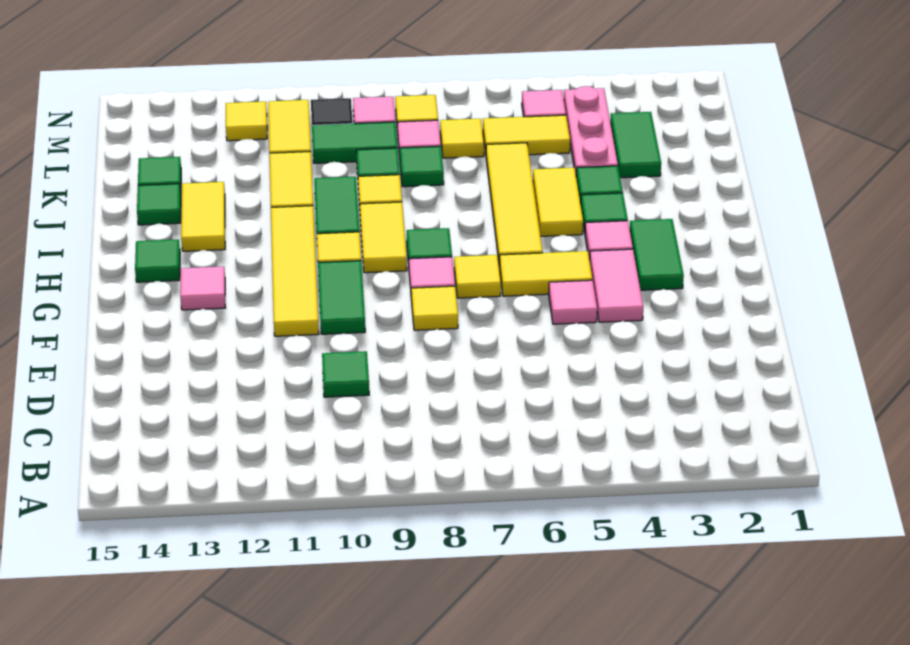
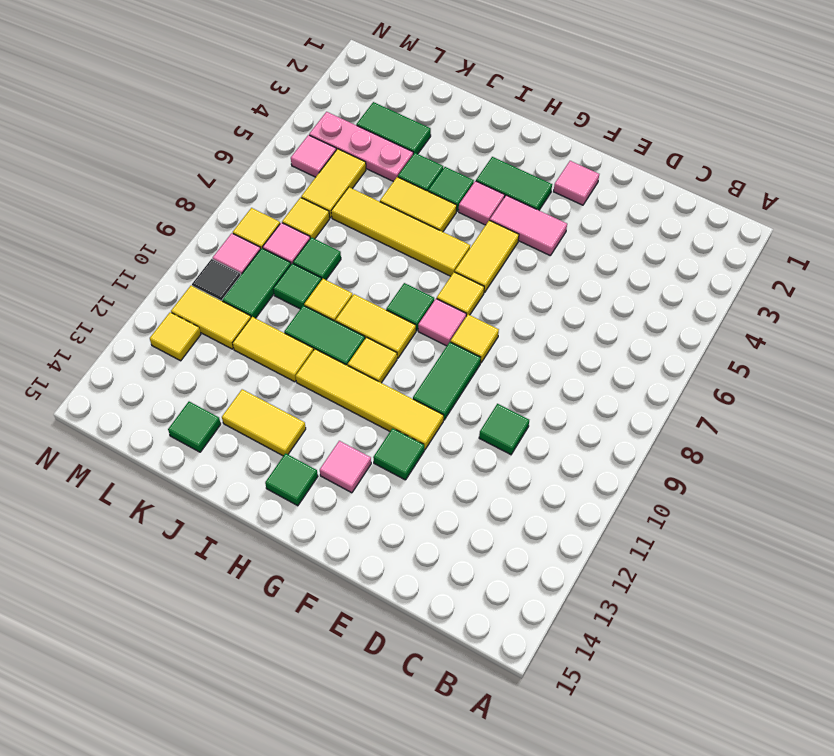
pink tile F5 level 1 -> pink tile F2 level 1
green tile F10:G10 level 1 -> green tile F9:F10 level 1
green tile J14 level 1 -> green tile F12 level 1

